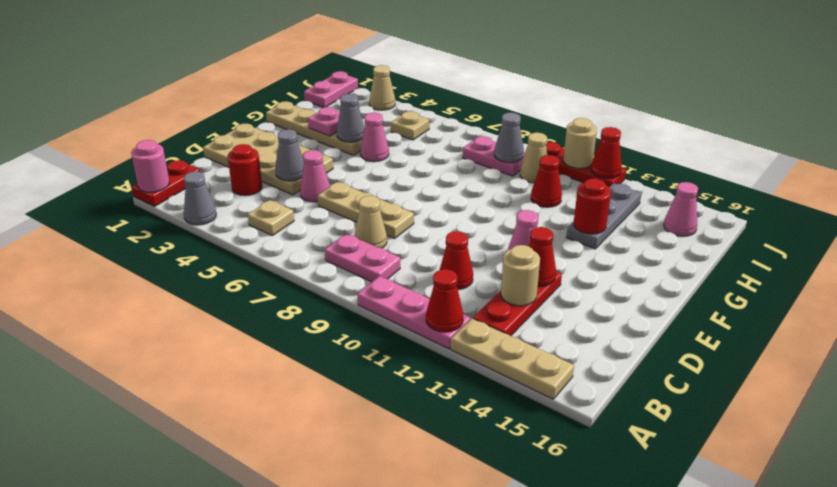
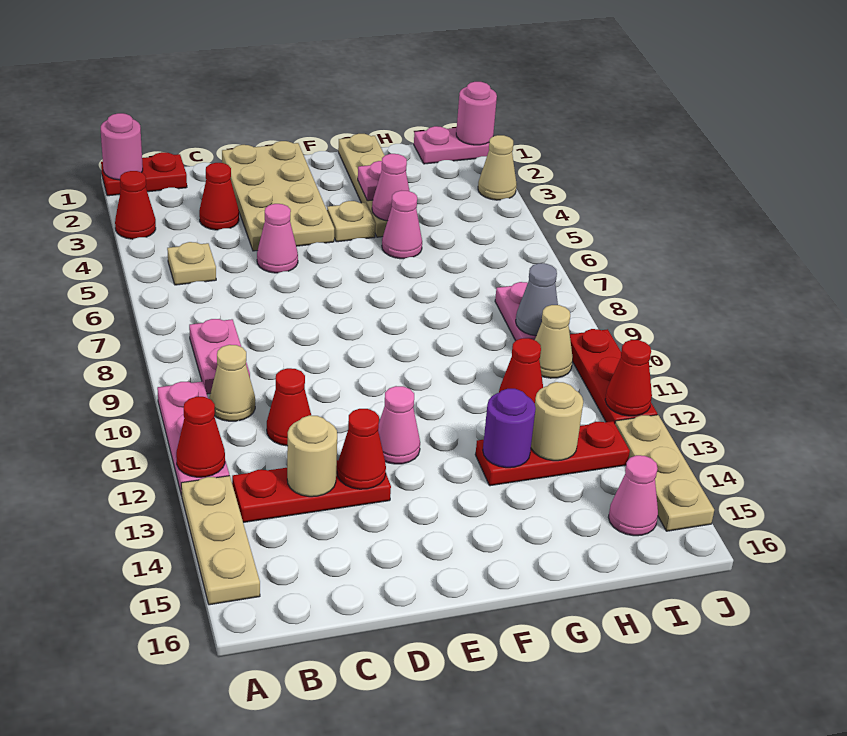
grey cone A3 level 1 -> red cone A3 level 1
red round brick C3 level 1 -> red cone C3 level 1
tan cone C8 level 1 -> tan cone B10 level 1
grey cone D4 level 2 -> none
tan plate D6:D8 level 1 -> tan plate J13:J15 level 1
grey cone G4 level 2 -> pink cone G4 level 2
grey plate G13:I13 level 1 -> red plate G13:I13 level 1
red round brick G13 level 2 -> purple round brick G13 level 2
tan plate I5 level 1 -> tan plate F4 level 1
none -> pink round brick J1 level 2
tan round brick J11 level 2 -> tan round brick H13 level 2

